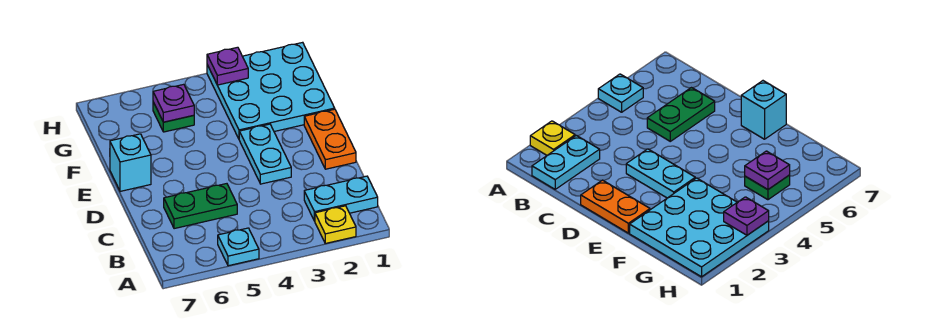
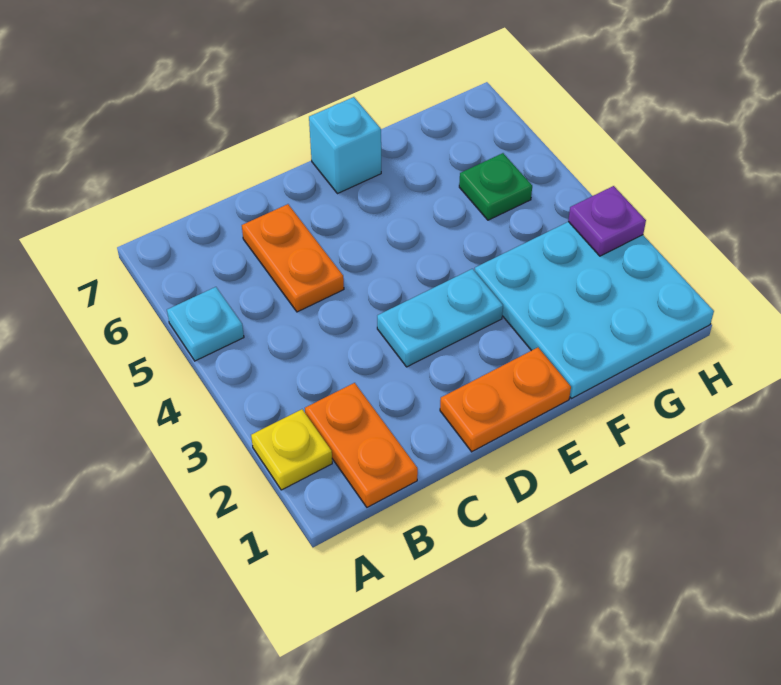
cyan plate B1:B2 level 1 -> orange plate B1:B2 level 1
green plate C5:C6 level 1 -> orange plate C5:C6 level 1
purple plate G5 level 2 -> none

